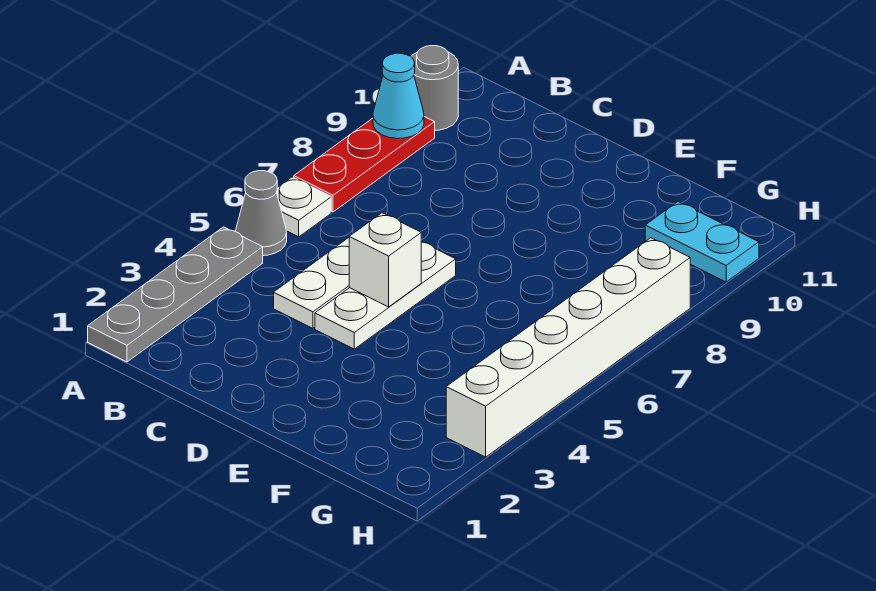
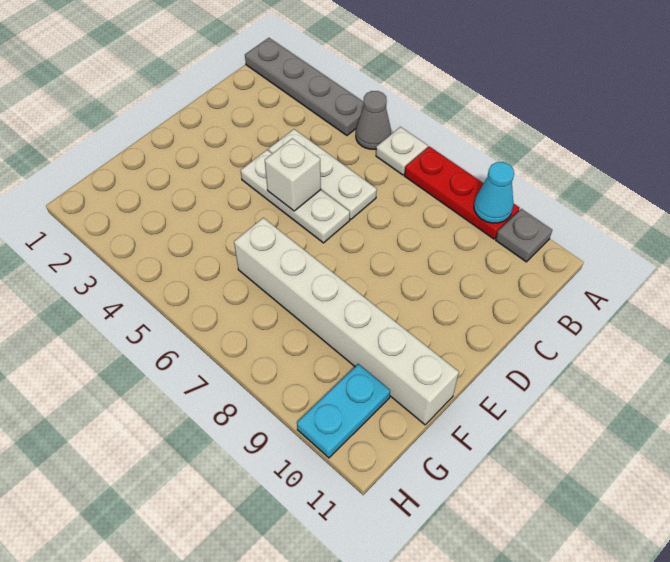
grey round brick A10 level 1 -> grey plate A10 level 1
white brick H3:H8 level 1 -> white brick F6:F11 level 1

